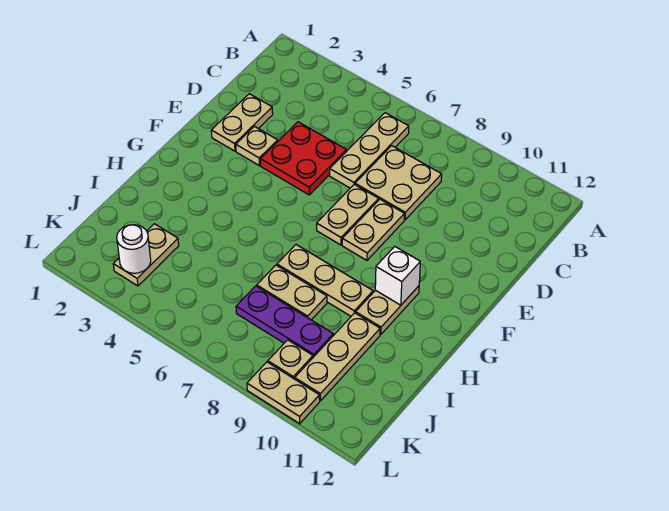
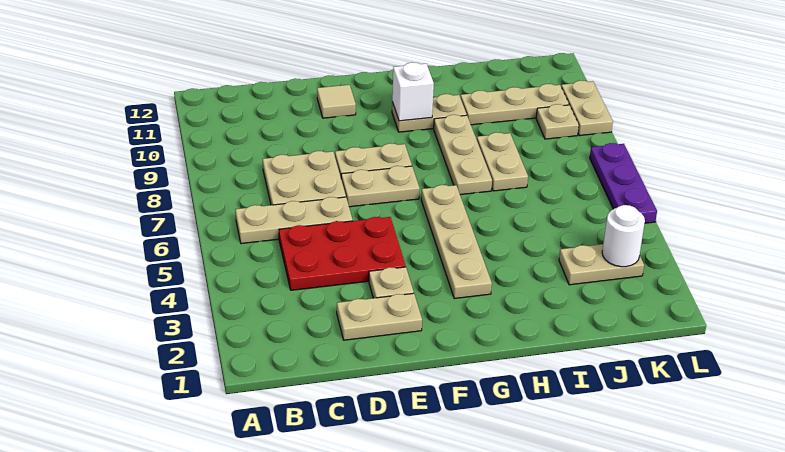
red plate D4:E5 level 1 -> red plate C4:E5 level 1
none -> tan tile E11 level 1
none -> tan plate G3:G6 level 1
purple plate J7:J9 level 1 -> purple plate L5:L7 level 1

